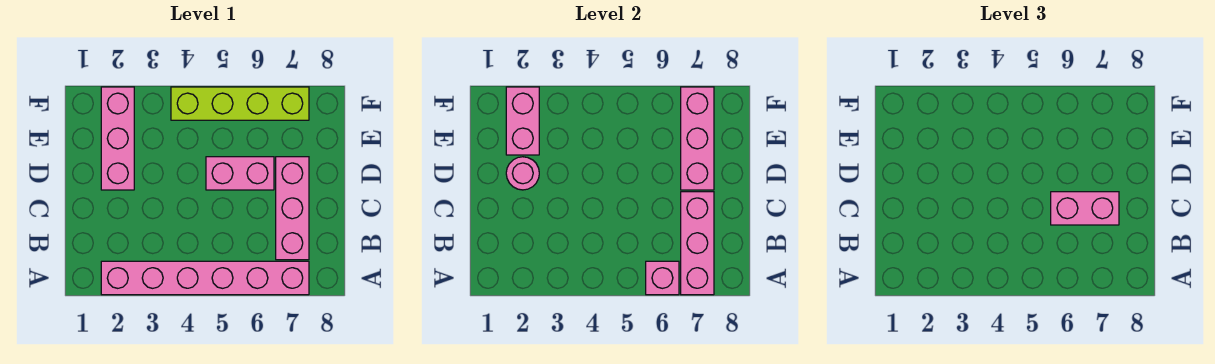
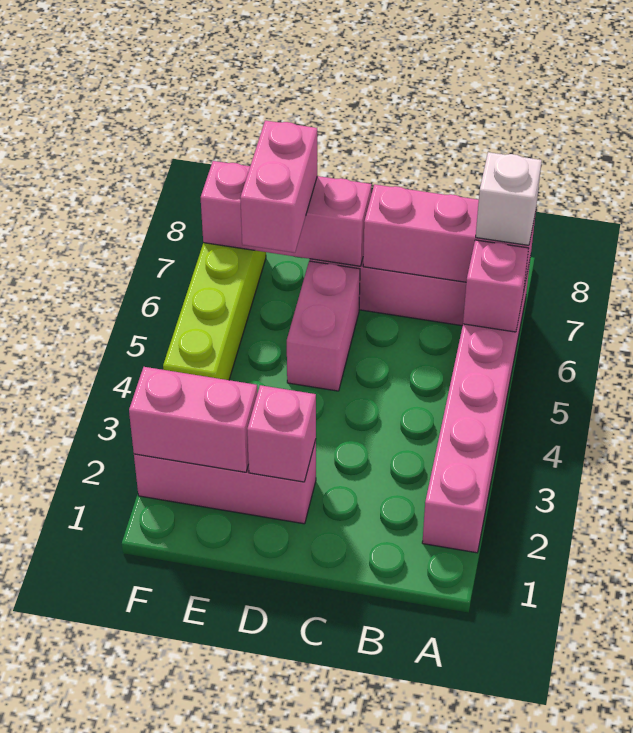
none -> white brick A7 level 3
pink brick C6:C7 level 3 -> pink brick E6:E7 level 3
pink round brick D2 level 2 -> pink brick D2 level 2

